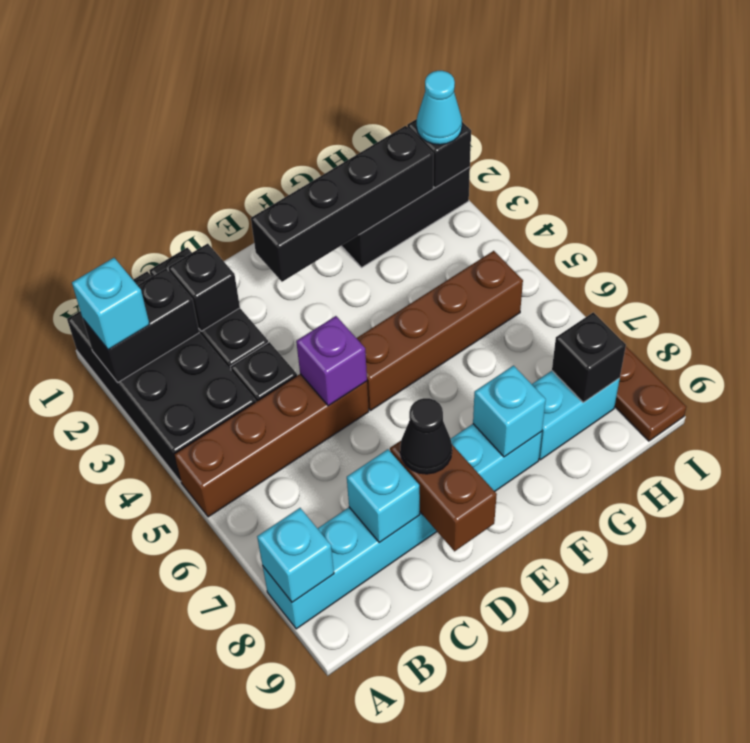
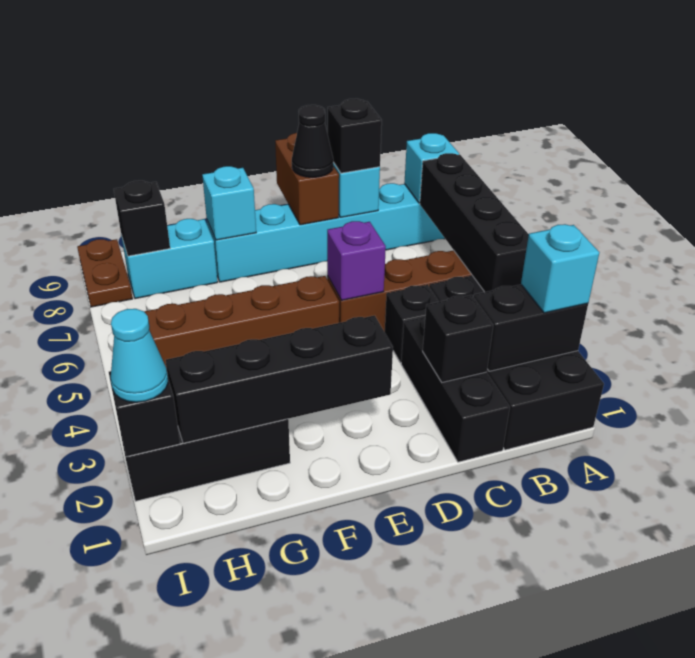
none -> black brick A4:A7 level 2
none -> black brick C8 level 3

